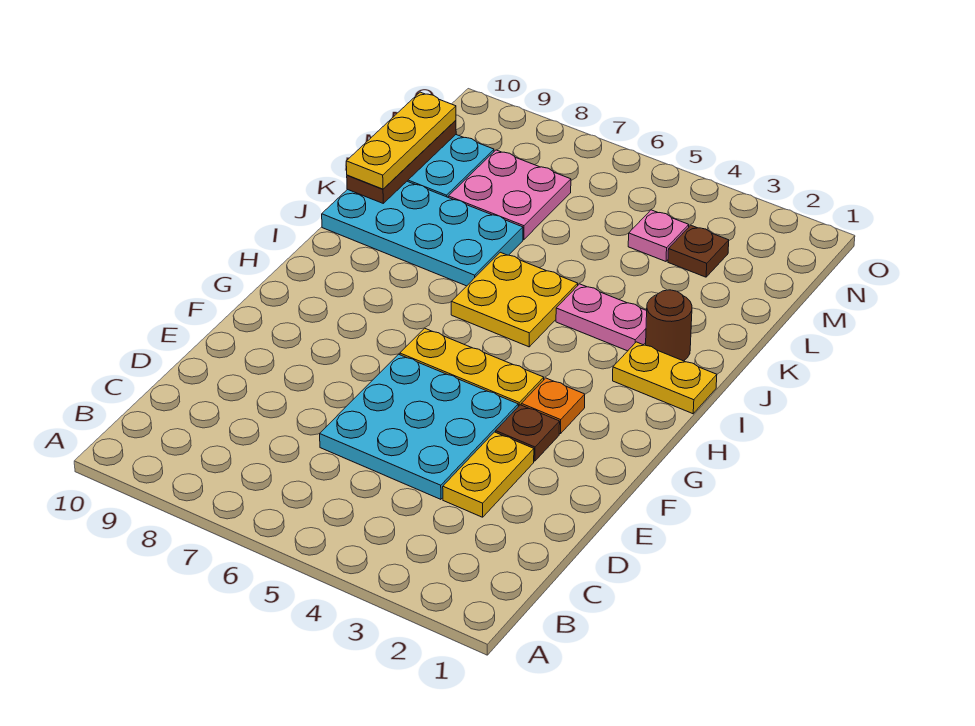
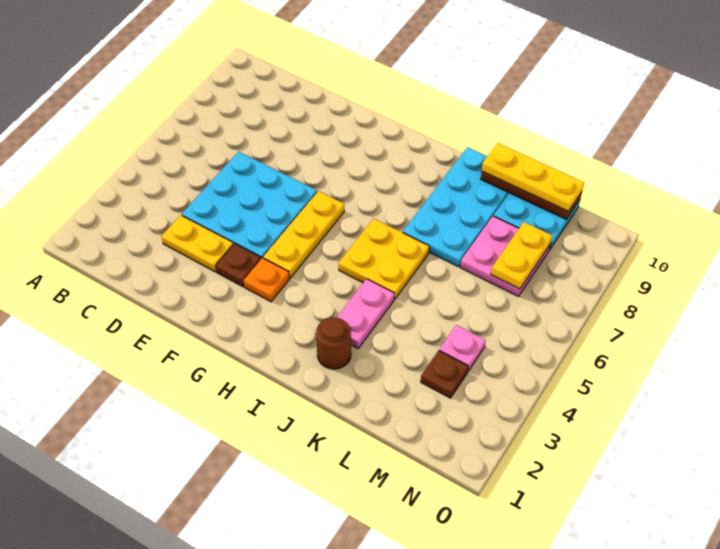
yellow plate I1:I2 level 1 -> yellow plate M7:M8 level 2

